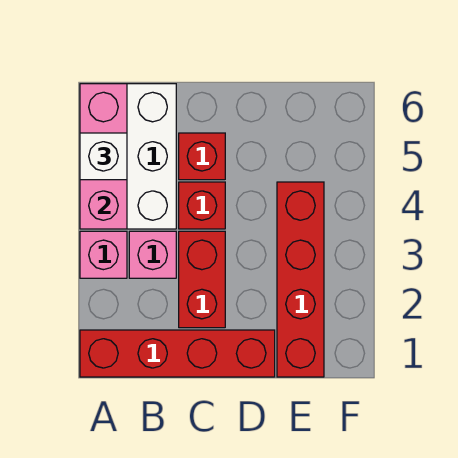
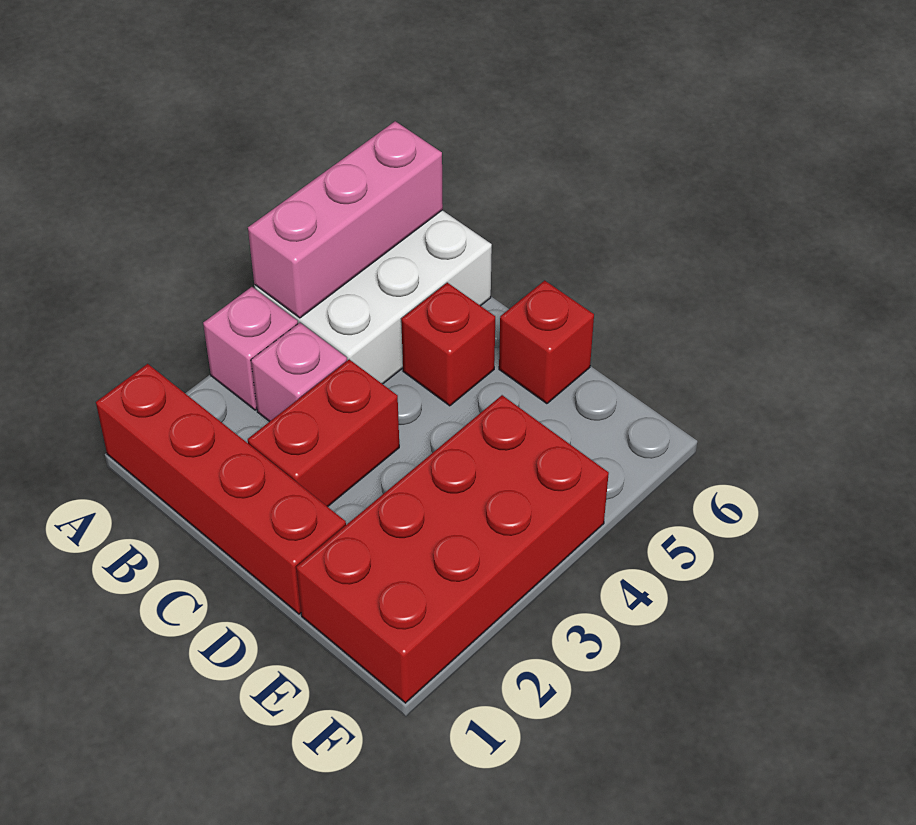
white brick A5 level 3 -> none
red brick C4 level 1 -> red brick D6 level 1
red brick E1:E4 level 1 -> red brick E1:F4 level 1

